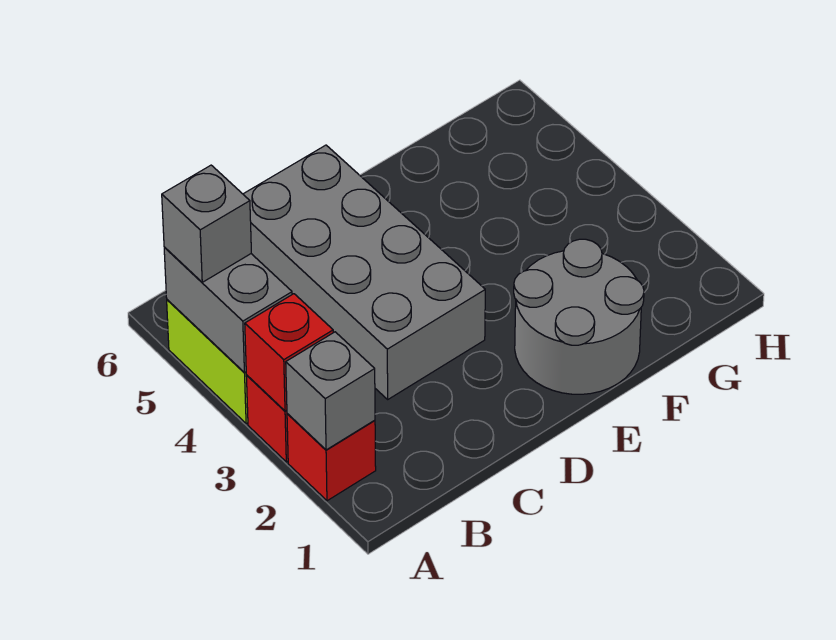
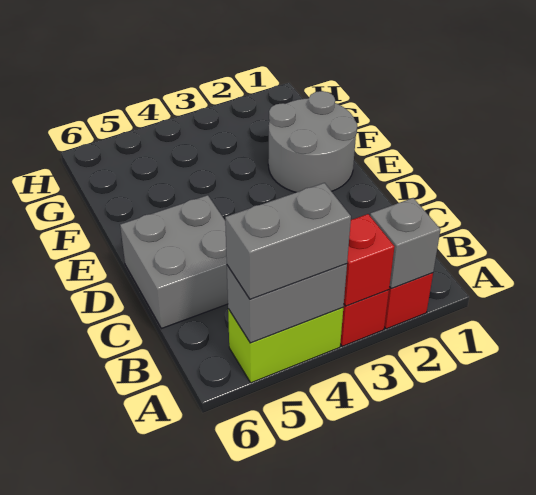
grey brick A5 level 3 -> grey brick A4:A5 level 3
grey brick C3:D6 level 1 -> grey brick C5:D6 level 1

